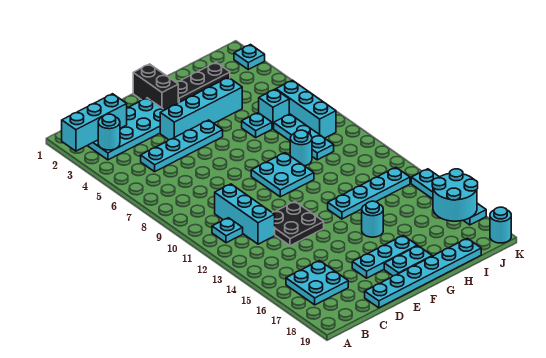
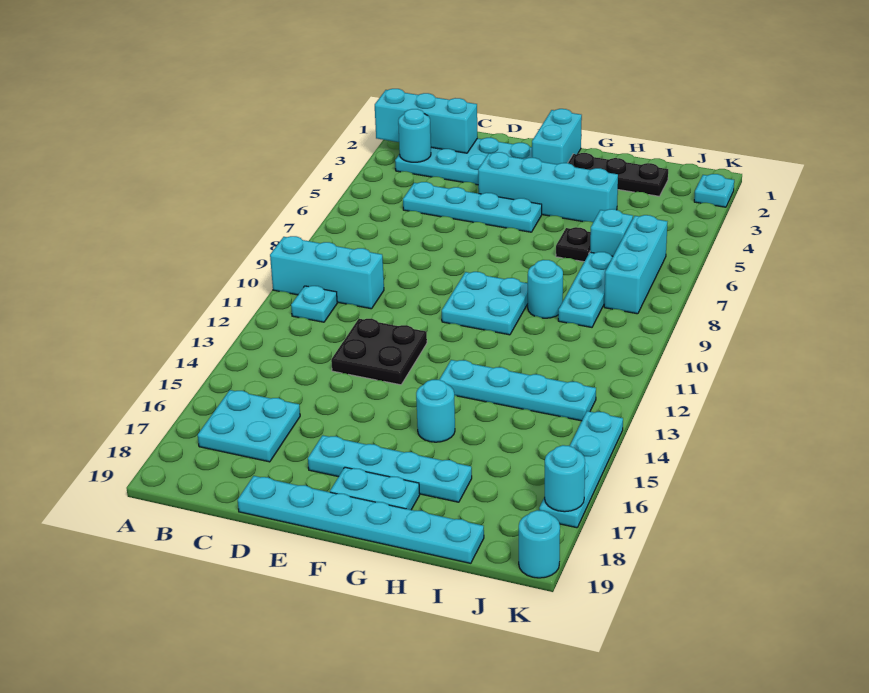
cyan brick C10:C12 level 1 -> cyan brick A10:C10 level 1
cyan plate E17:G17 level 1 -> cyan plate E17:H17 level 1
black brick F1:F2 level 1 -> cyan brick F1:F2 level 1
cyan plate H6 level 1 -> black plate H6 level 1
cyan round brick J16:K17 level 2 -> cyan round brick K17 level 2

